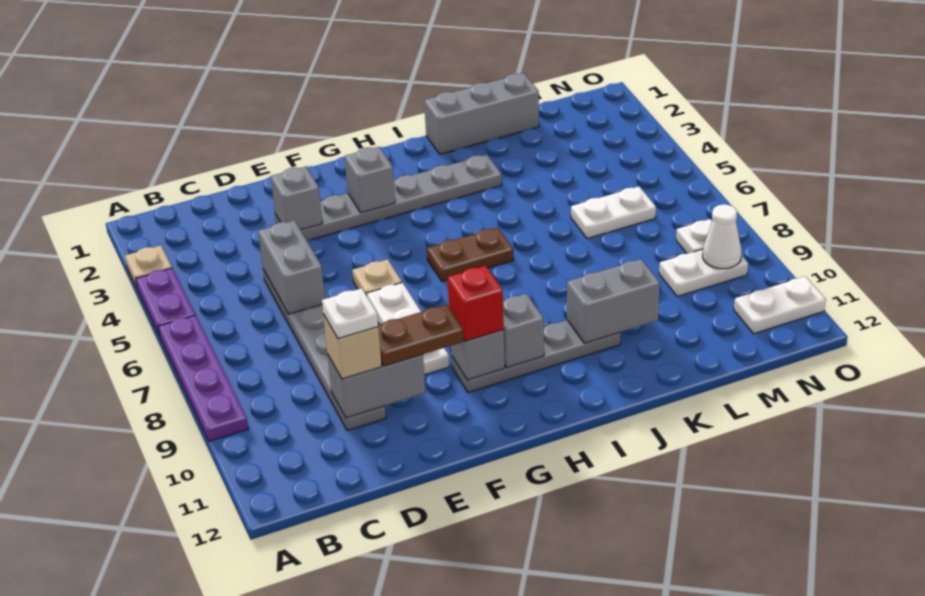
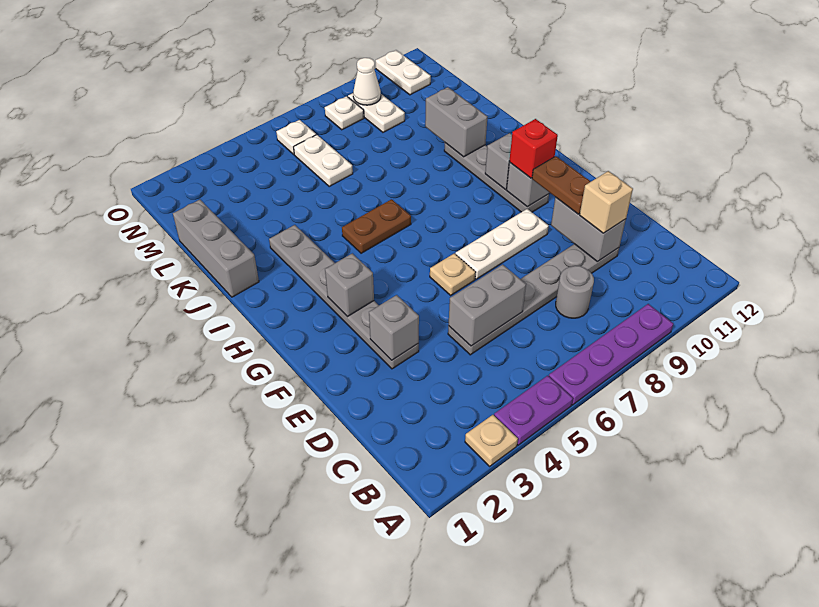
none -> grey round brick C8 level 1
white plate D10 level 4 -> white plate N6 level 1
brown plate H6:I6 level 1 -> brown plate I5:I6 level 1

